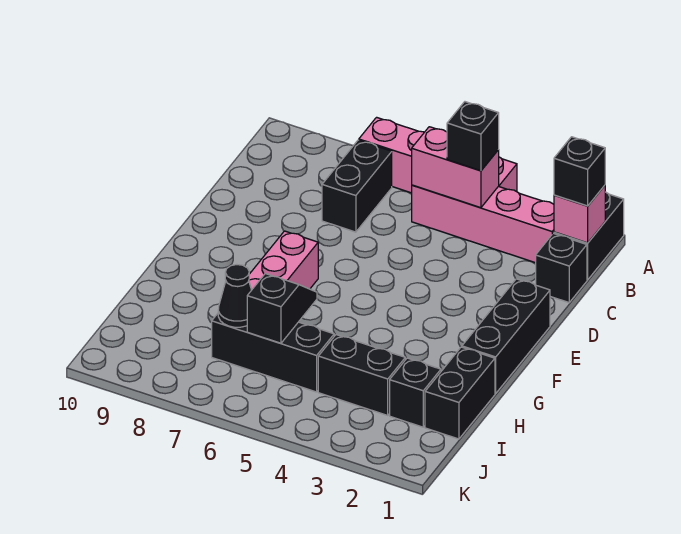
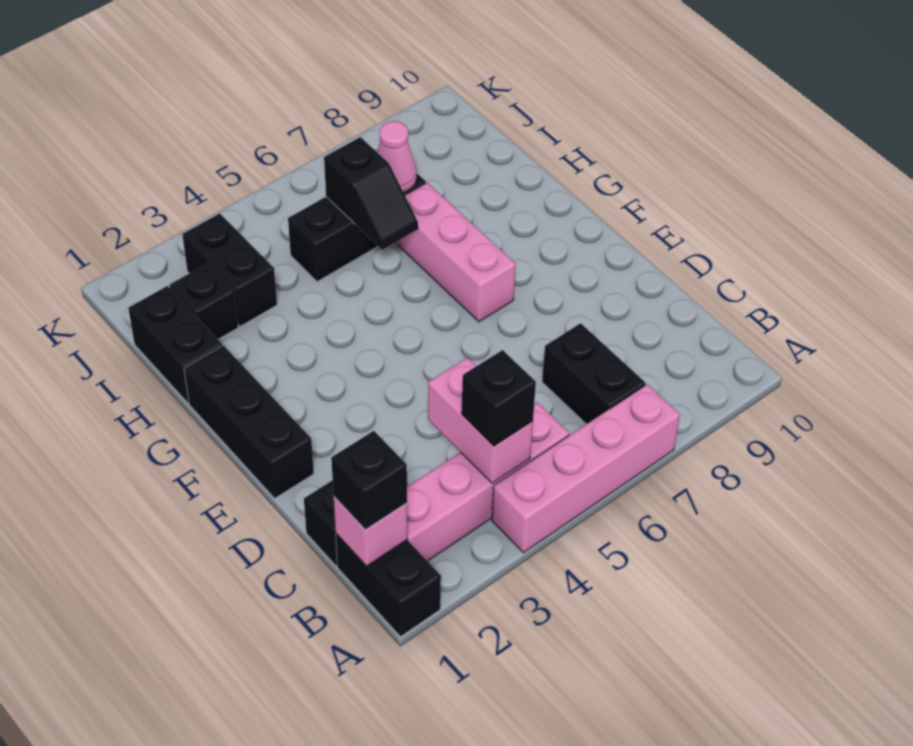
pink brick B4:B5 level 2 -> pink brick B4:C4 level 2
black brick I3:I4 level 1 -> black brick I3:J3 level 1
black cone I7 level 2 -> pink cone I7 level 2

